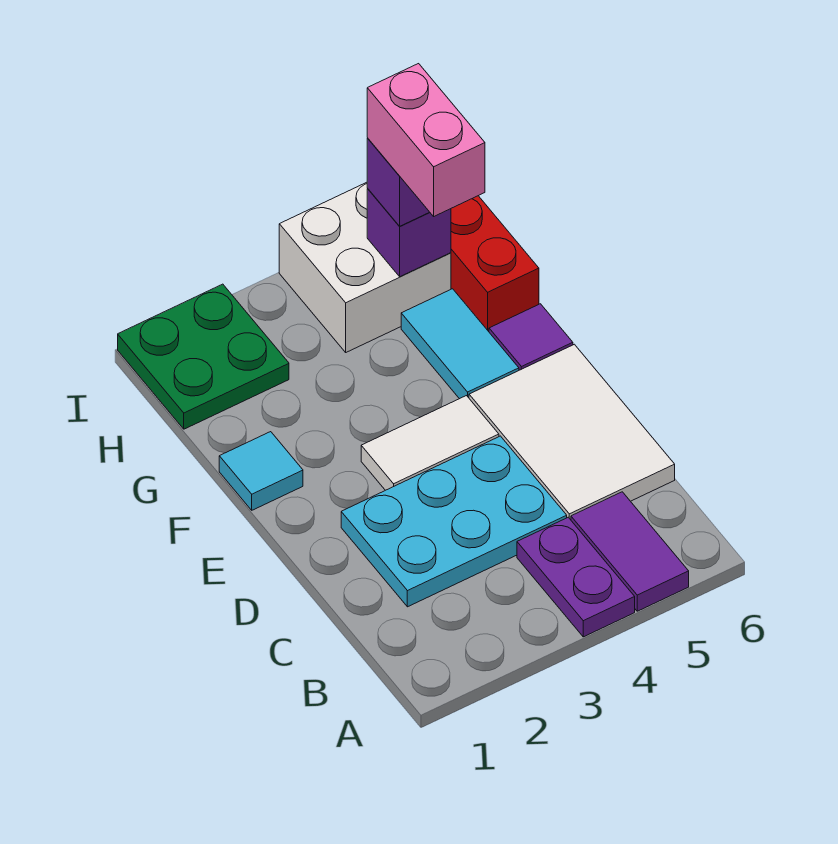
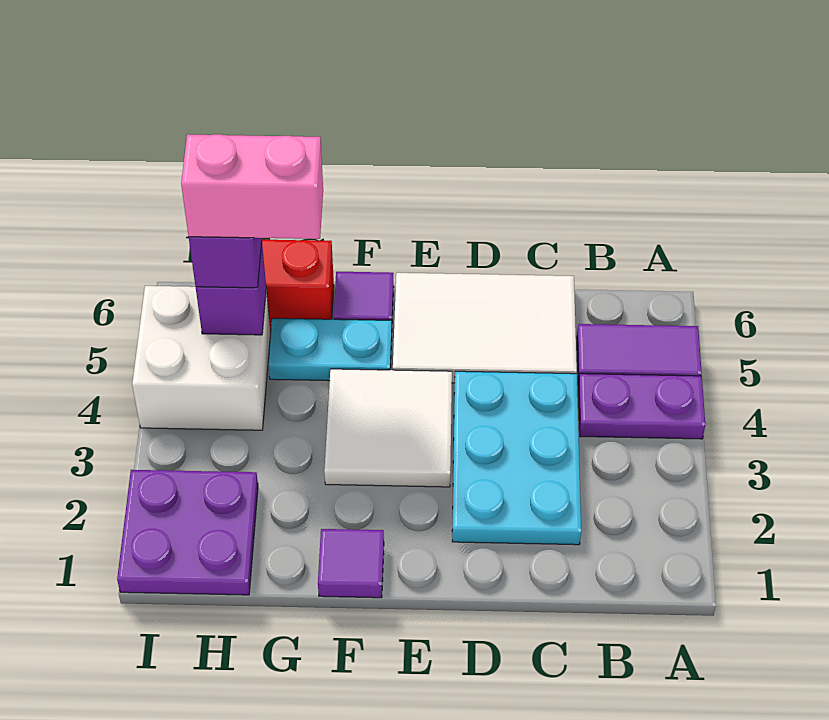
white tile E3:E4 level 1 -> white tile E3:F4 level 1
cyan tile F1 level 1 -> purple tile F1 level 1
cyan tile F5:G5 level 1 -> cyan plate F5:G5 level 1
green plate H1:I2 level 1 -> purple plate H1:I2 level 1

